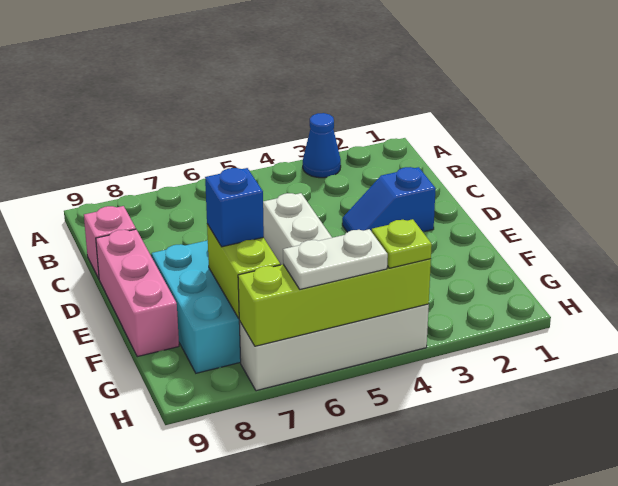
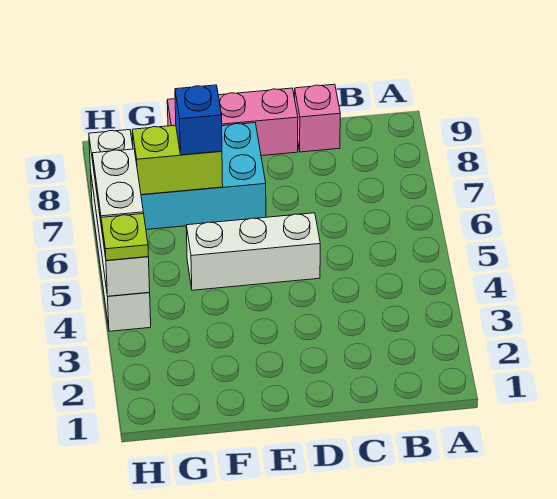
blue cone A3 level 1 -> none
blue slope D2:D3 level 1 top 2 -> none
lime brick H4:H7 level 2 -> white brick H4:H7 level 2

